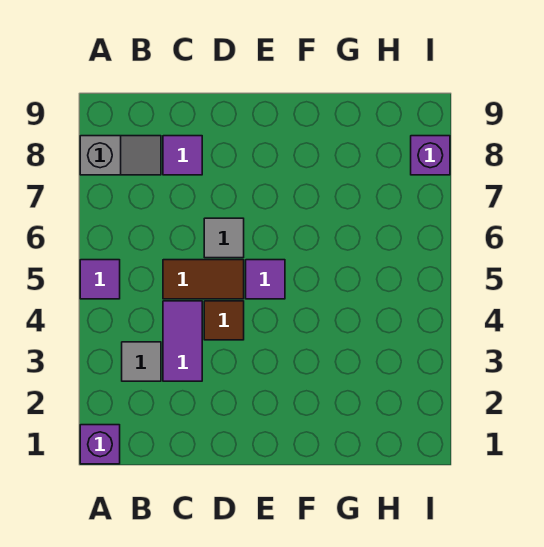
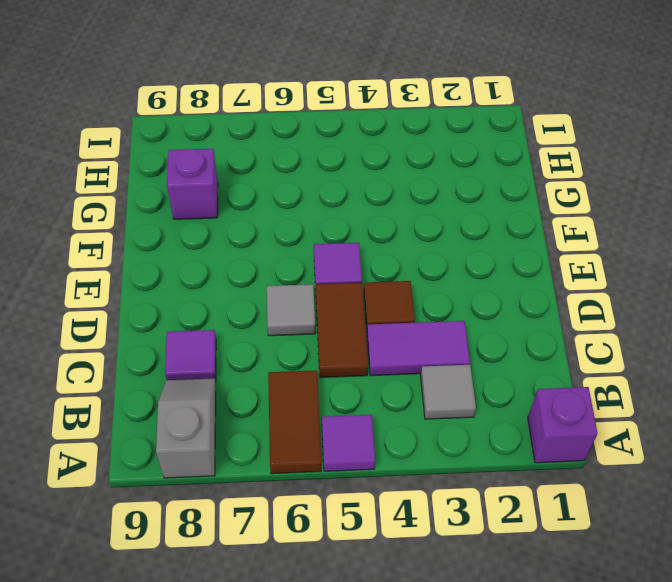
none -> brown tile A6:B6 level 1
purple brick I8 level 1 -> purple brick G8 level 1

